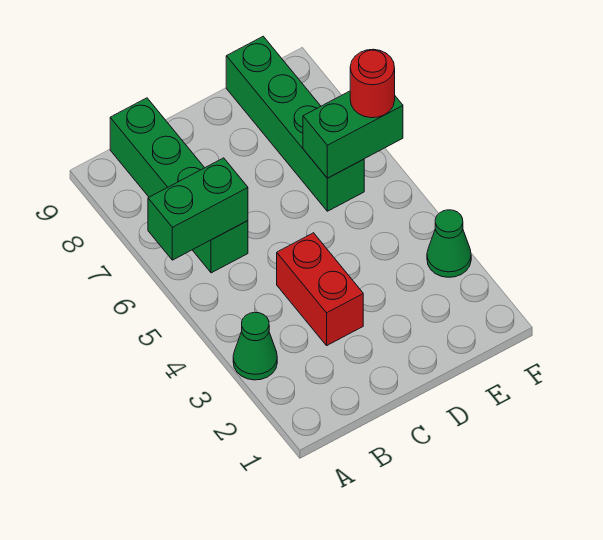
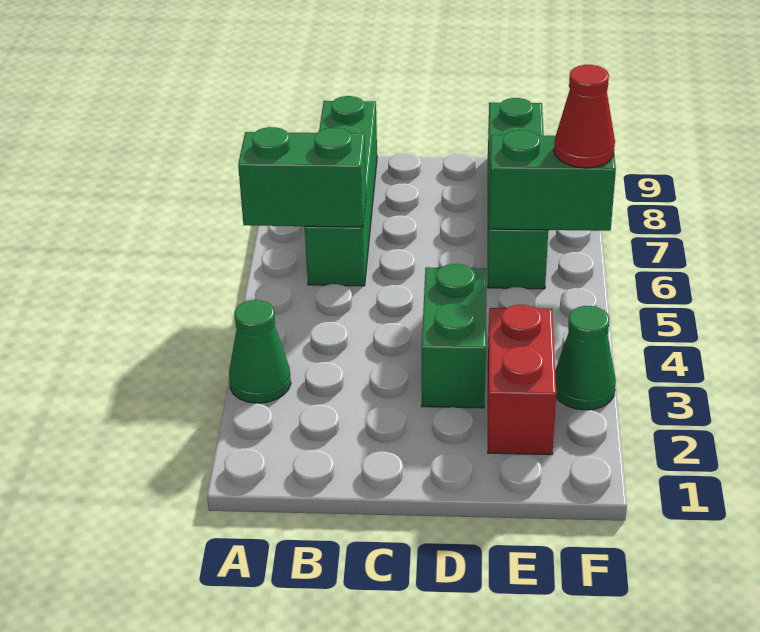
red brick C3:C4 level 1 -> red brick E2:E3 level 1
none -> green brick D3:D4 level 1
red round brick F6 level 3 -> red cone F6 level 3

